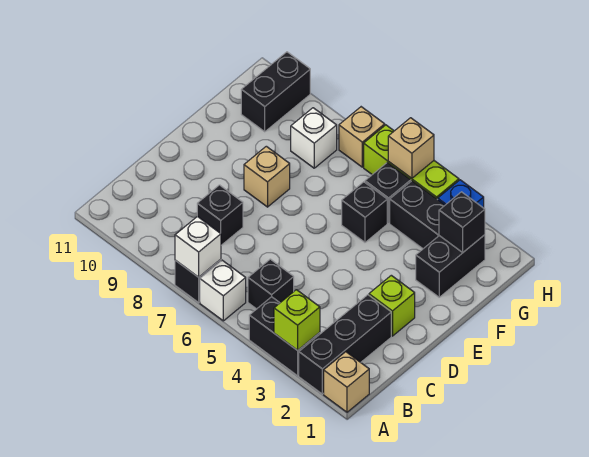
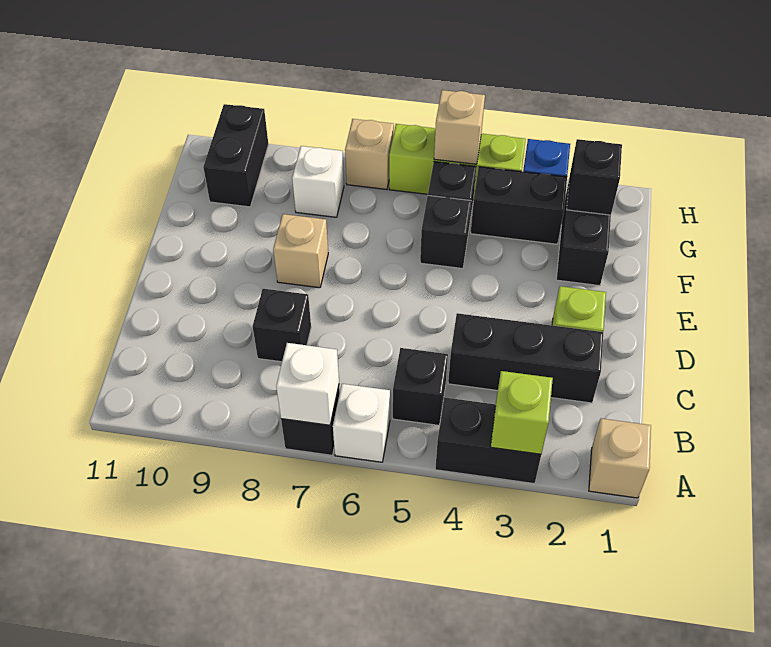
black brick A2:C2 level 1 -> black brick C2:C4 level 1

